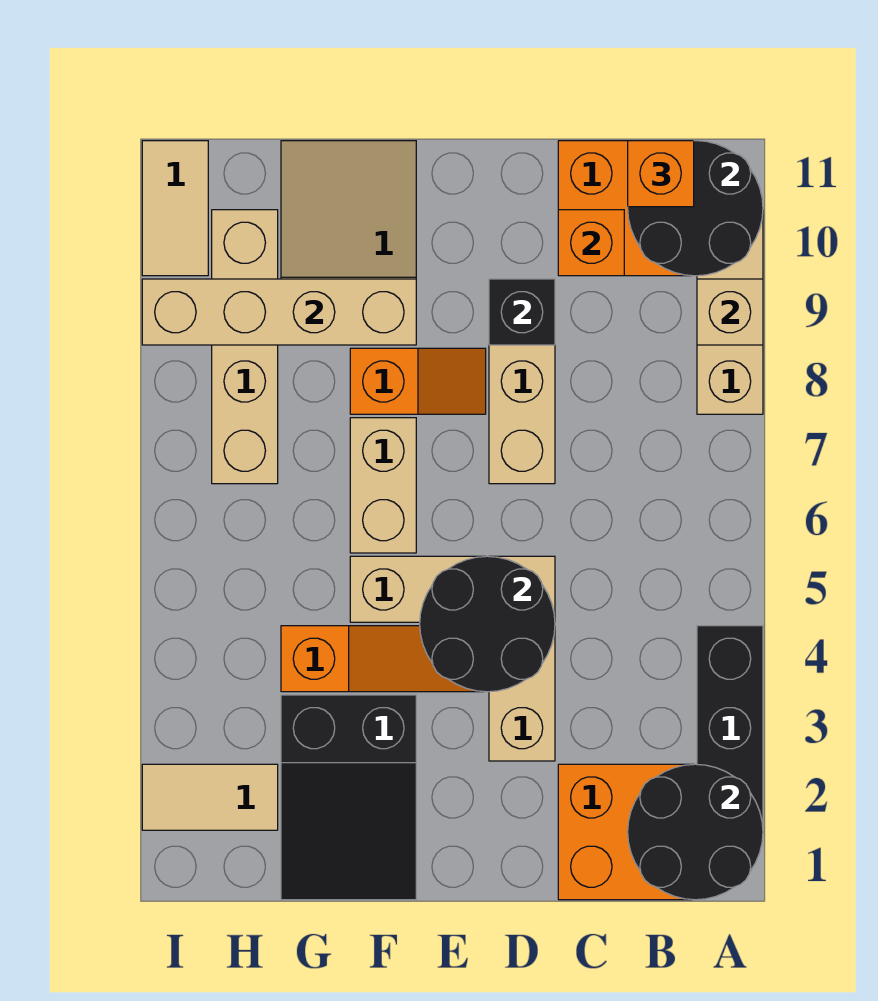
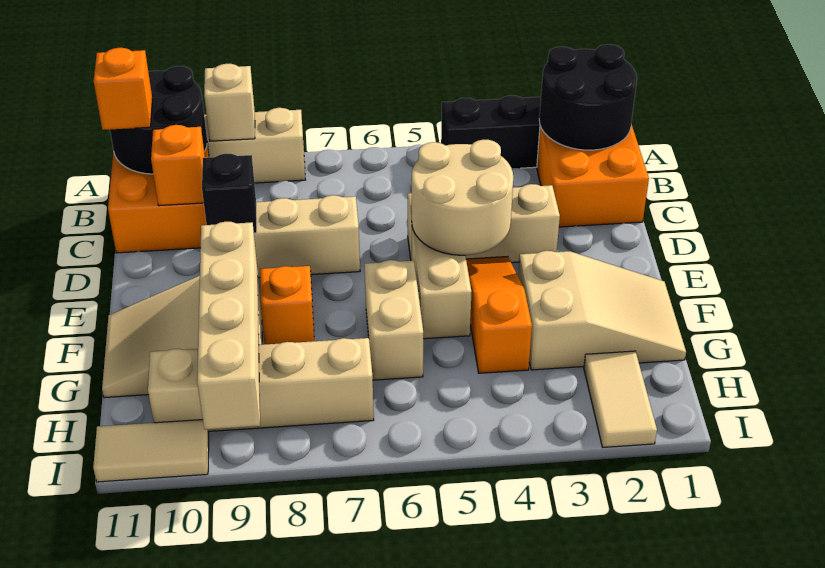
black round brick D4:E5 level 2 -> tan round brick D4:E5 level 2
black slope F1:G3 level 1 top 3 -> tan slope F1:G3 level 1 top 3
tan brick F6:F7 level 1 -> tan brick F6:G6 level 1

